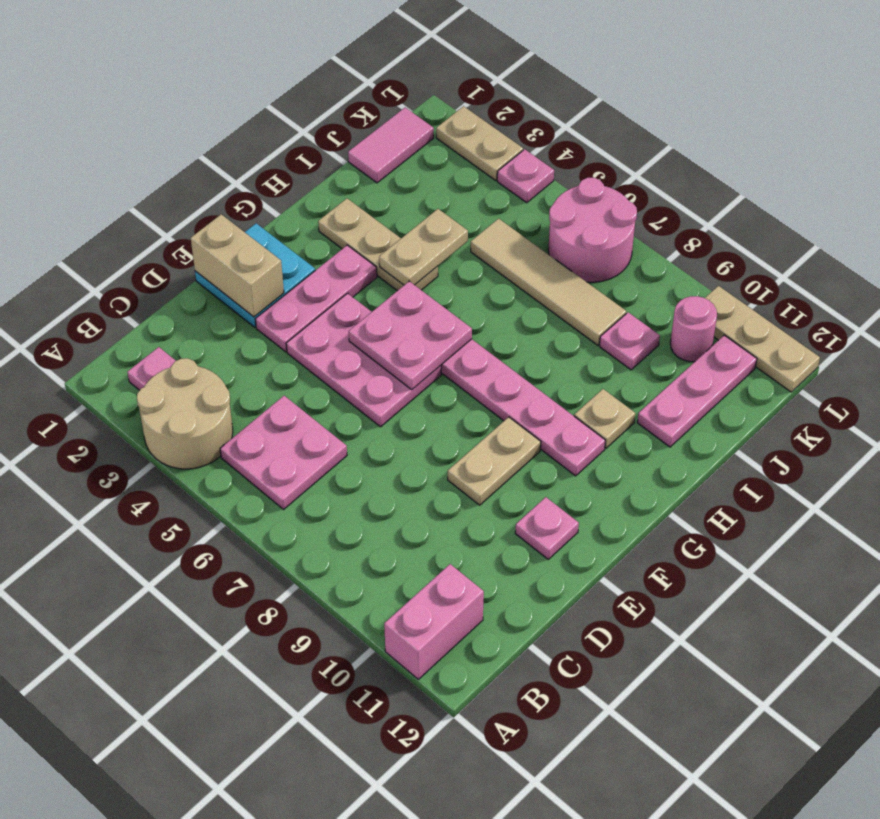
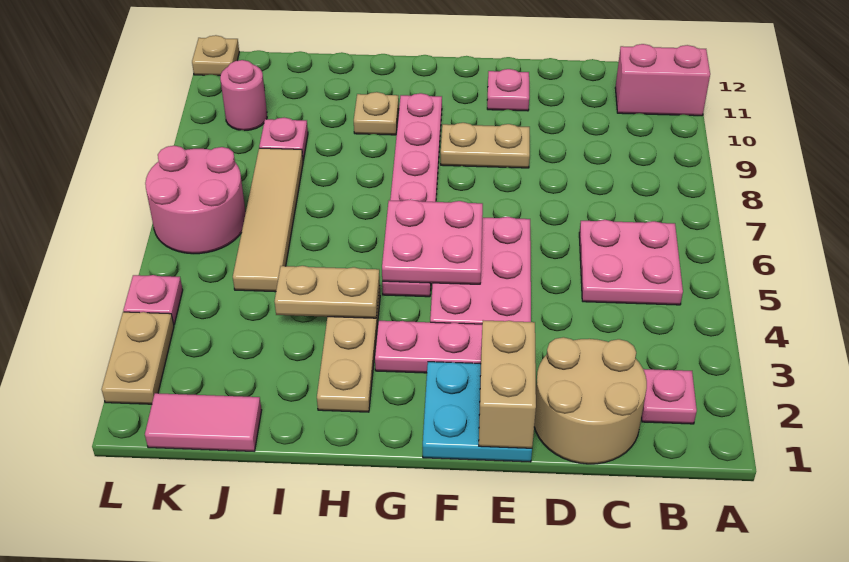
tan round brick A3:B4 level 1 -> tan round brick C1:D2 level 1
pink plate I11:K11 level 1 -> none
tan plate L10:L12 level 1 -> tan plate L12 level 1

